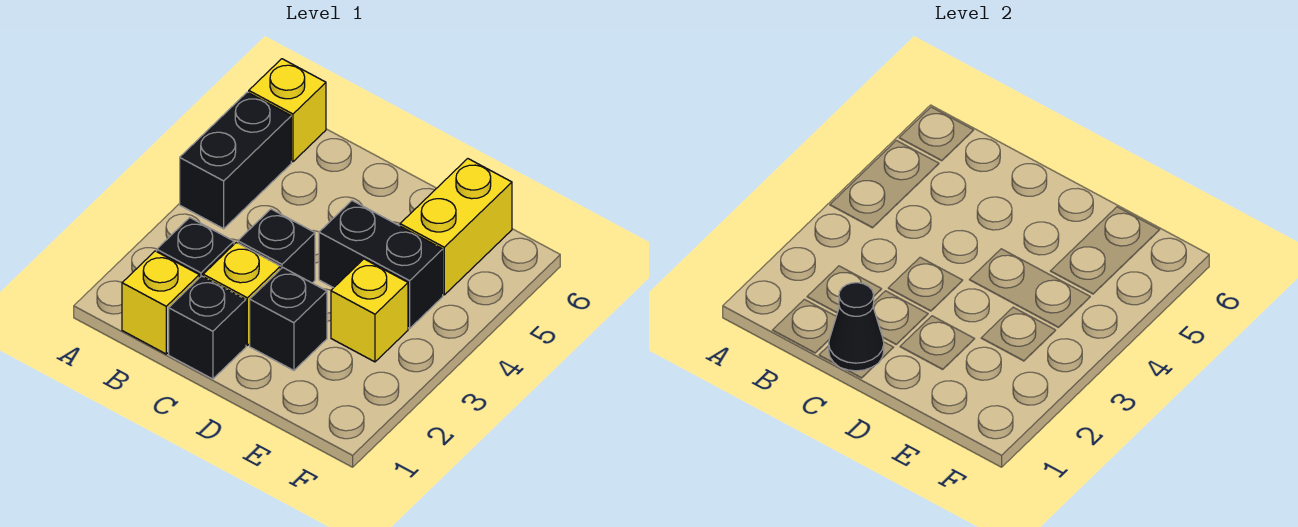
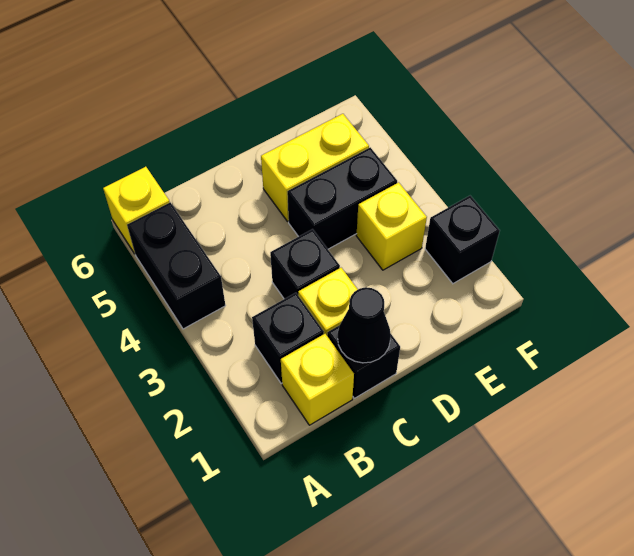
black brick D2 level 1 -> black brick F2 level 1
yellow brick E5:E6 level 1 -> yellow brick D5:E5 level 1

